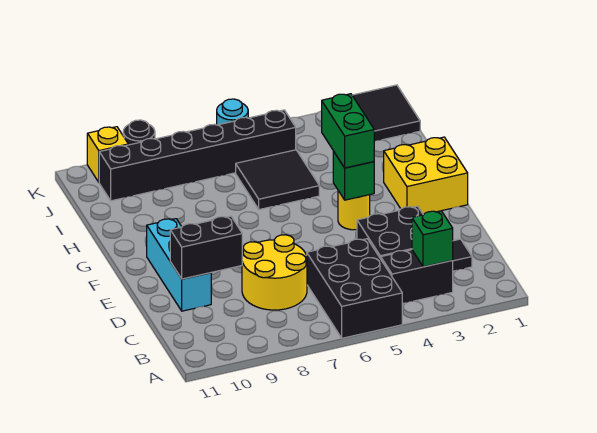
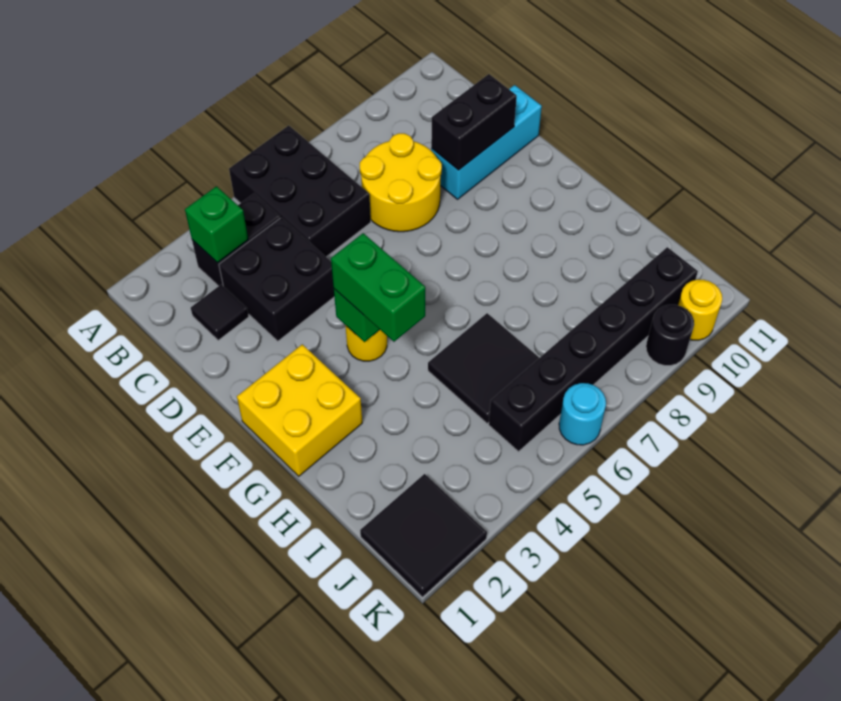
cyan brick D10:F10 level 1 -> cyan brick D9:D11 level 1
yellow brick K10 level 1 -> yellow round brick K10 level 1

